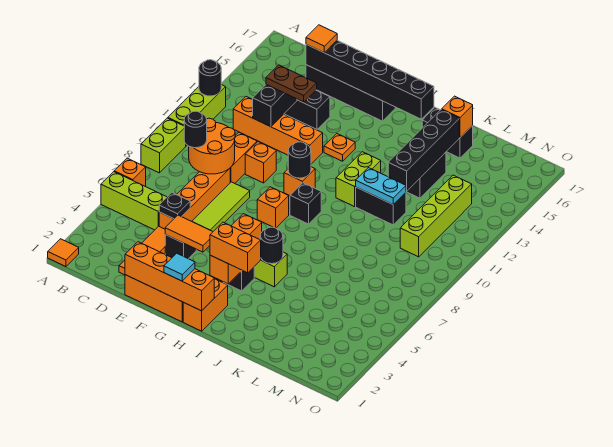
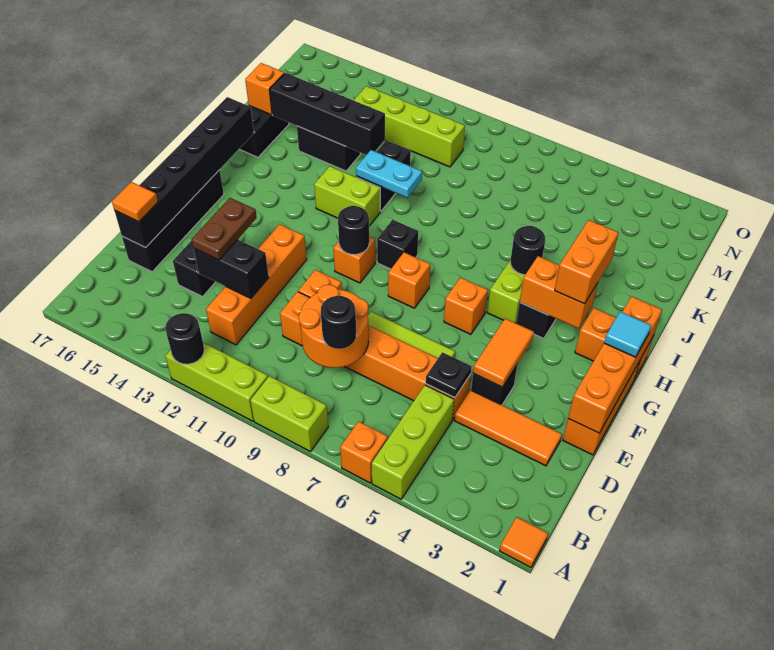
orange plate G13 level 1 -> none
cyan plate J11:K11 level 2 -> cyan plate J10:J11 level 2

